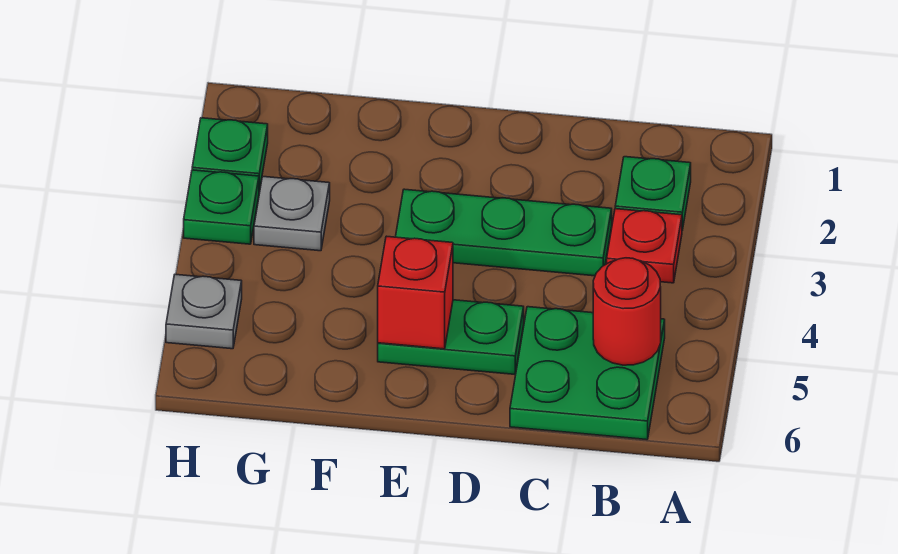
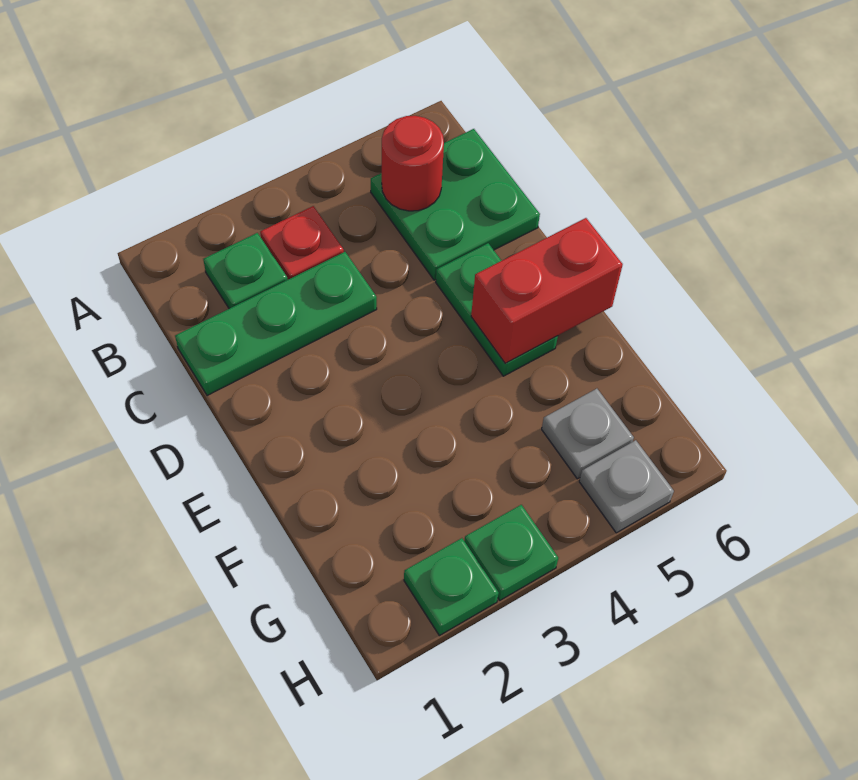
green plate C3:E3 level 1 -> green plate C1:C3 level 1
red brick E5 level 2 -> red brick E5:E6 level 2
grey plate G3 level 1 -> grey plate G5 level 1

